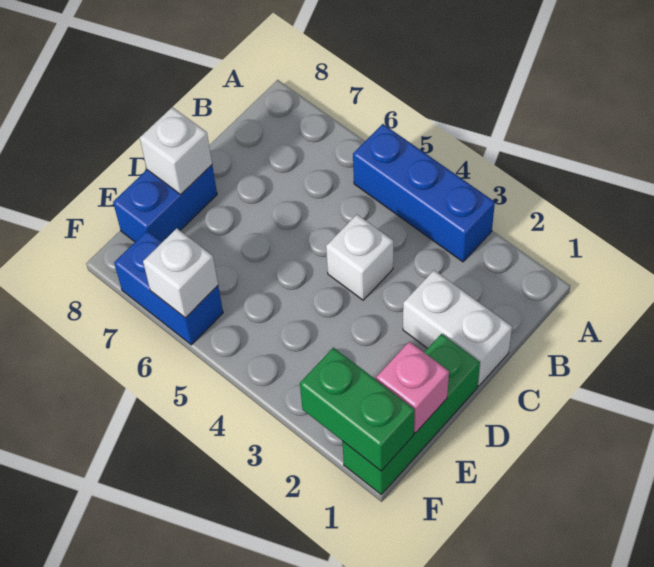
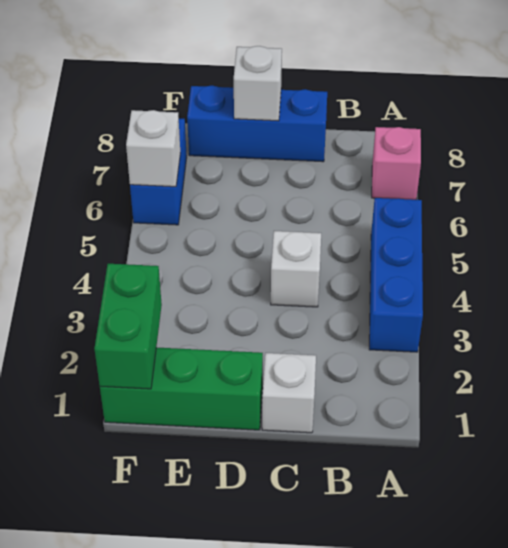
white brick C1:C2 level 1 -> white brick C1 level 1
blue brick D8:E8 level 1 -> blue brick C8:E8 level 1
pink brick E1 level 2 -> pink brick A7 level 1

